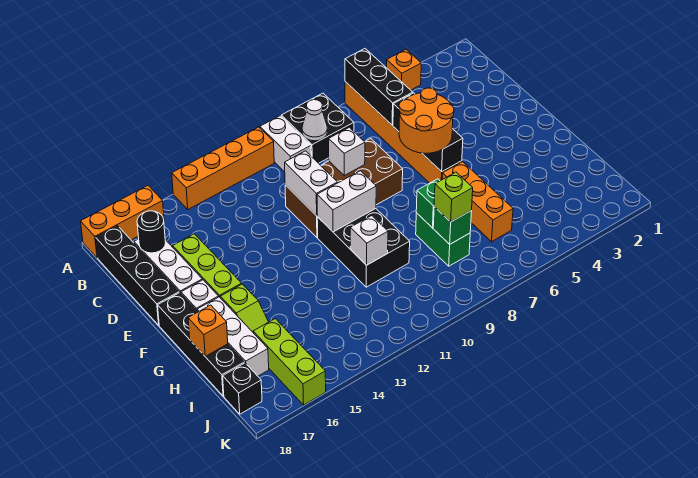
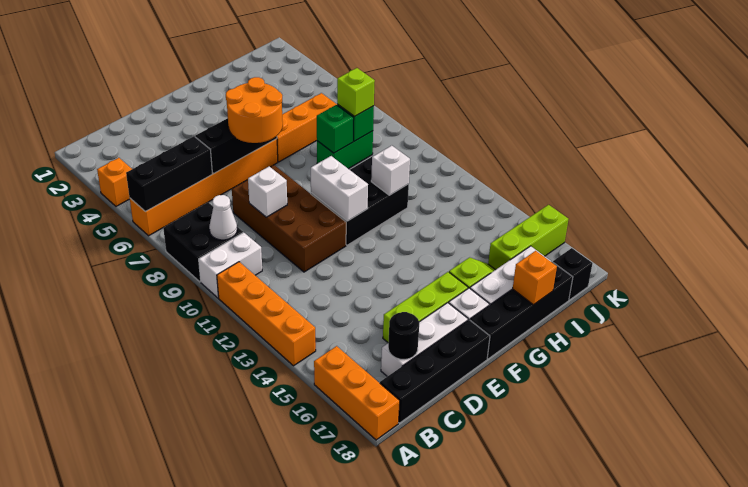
white brick D11:E11 level 2 -> none

